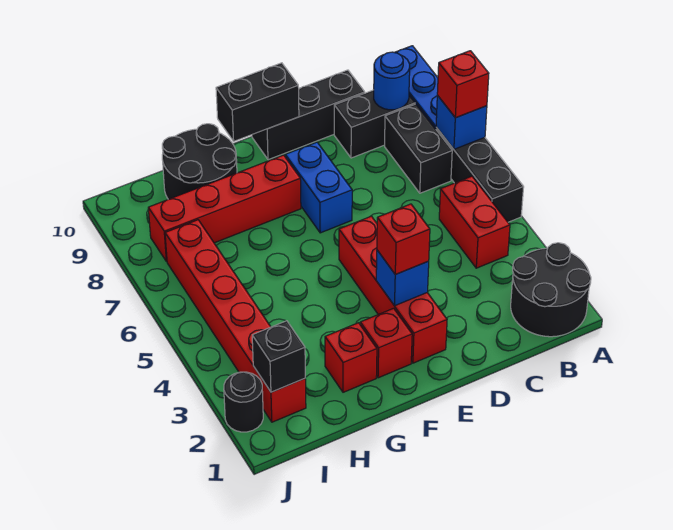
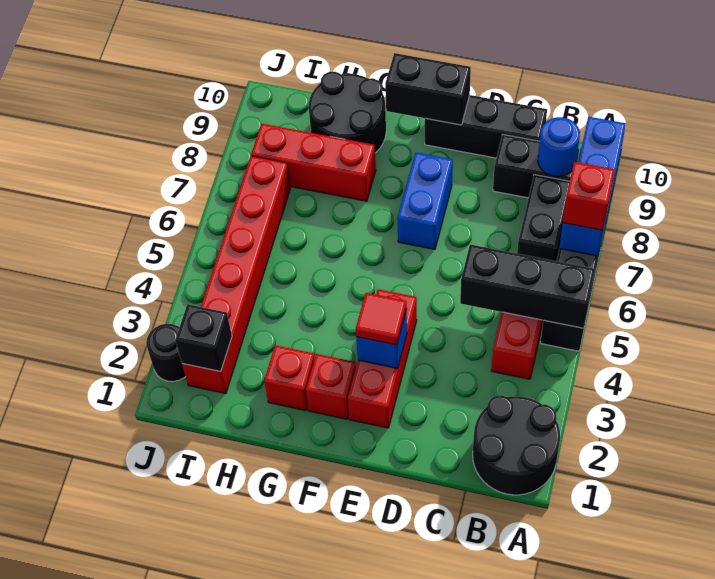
none -> black brick A5:C5 level 2
red brick E2:E5 level 1 -> red brick E2:E4 level 1
red brick E3 level 3 -> red tile E3 level 3
red brick F8:I8 level 1 -> red brick G8:I8 level 1

